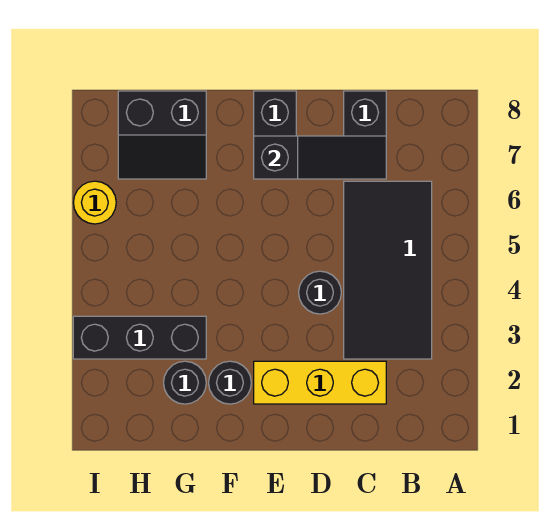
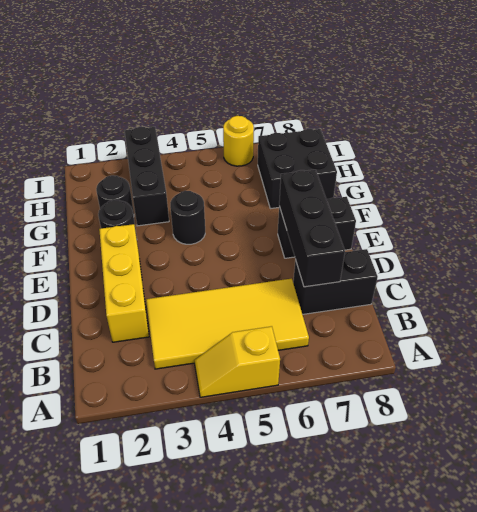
none -> yellow slope A4:A5 level 1 top 5
black tile B3:C6 level 1 -> yellow tile B3:C6 level 1
black slope C7:E7 level 2 top E -> black brick C7:E7 level 2
black round brick D4 level 1 -> black round brick F4 level 1
black slope G7:H8 level 1 top 8 -> black brick G7:H8 level 1

